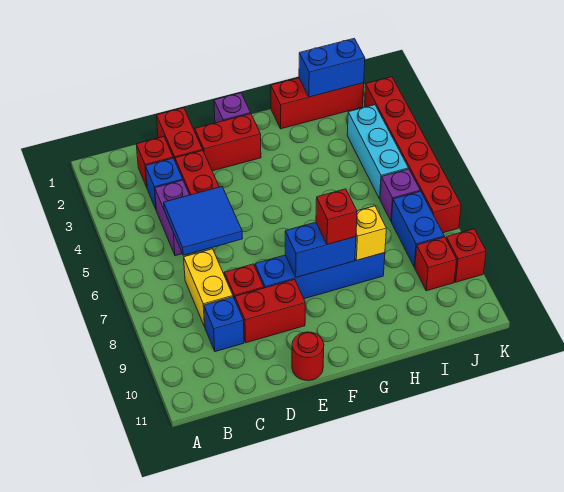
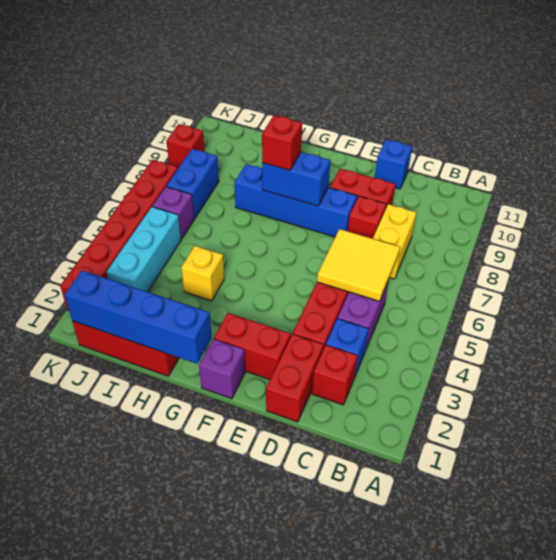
blue tile C5:D6 level 2 -> yellow tile C5:D6 level 2
blue brick C9 level 1 -> blue brick D11 level 1
red round brick E11 level 1 -> none
yellow brick H8 level 2 -> yellow brick H4 level 1
blue brick I1:J1 level 2 -> blue brick G1:J1 level 2
red brick J9 level 1 -> none

